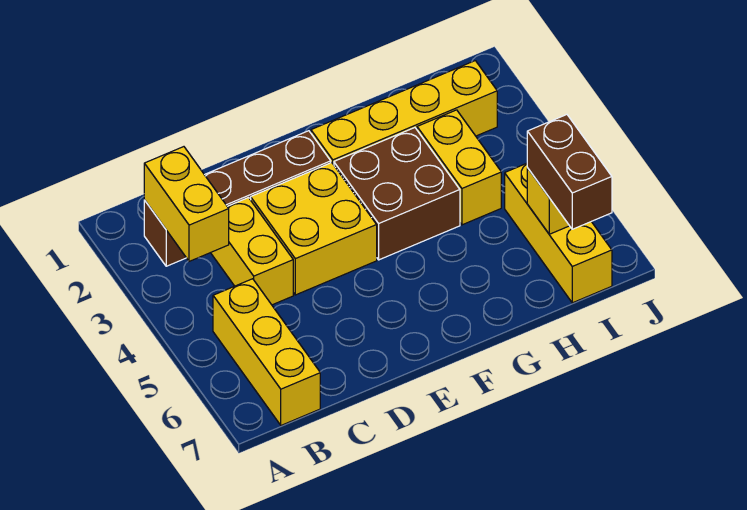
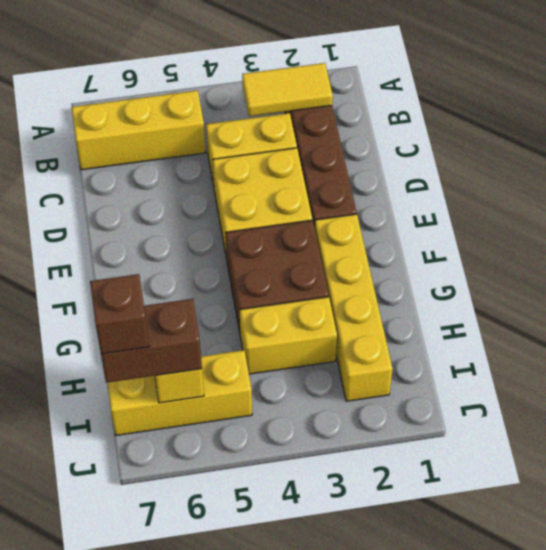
yellow brick B2:B3 level 2 -> yellow tile B2:B3 level 2
none -> brown brick I7 level 4

